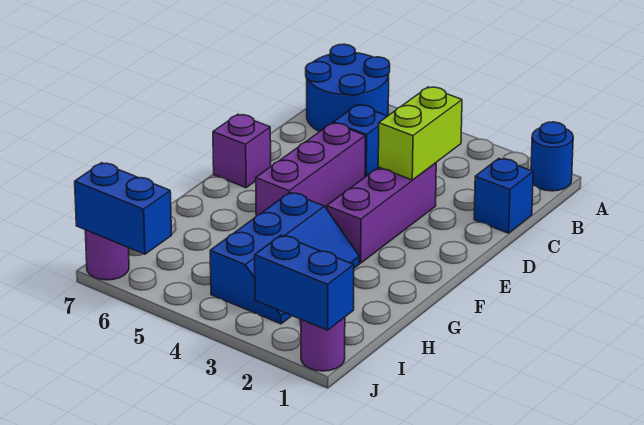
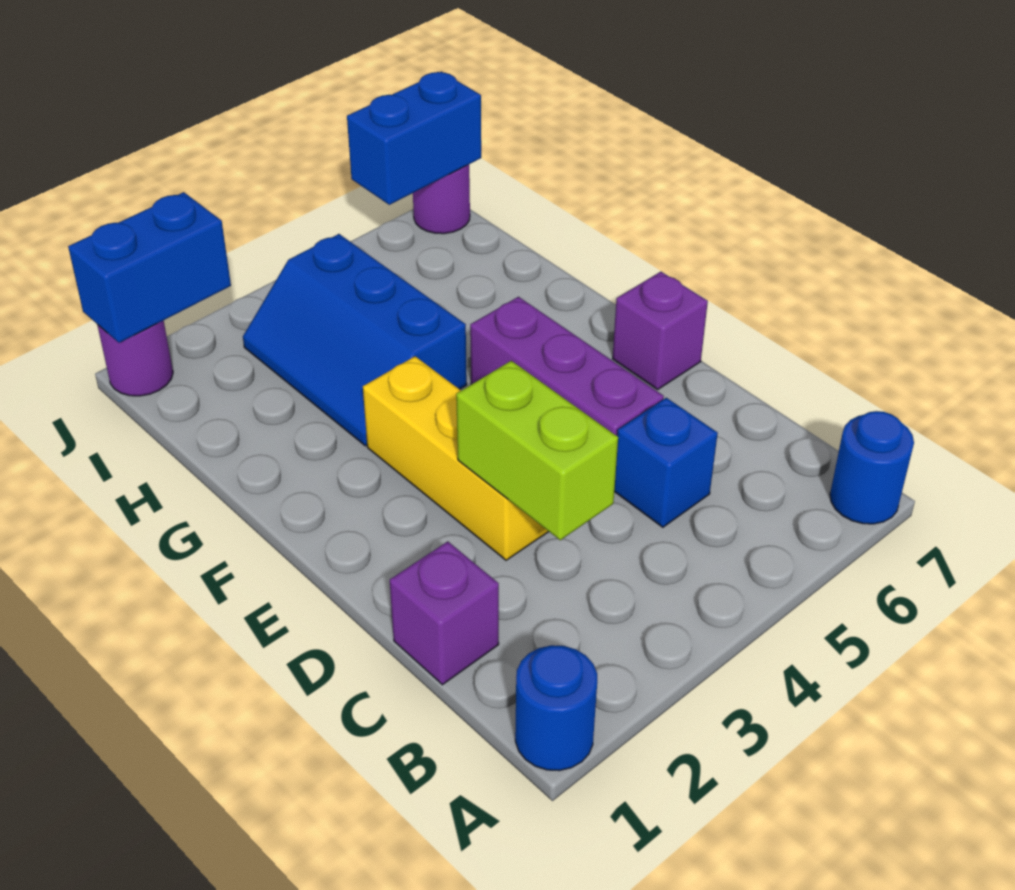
blue round brick A6:B7 level 1 -> blue round brick A7 level 1
blue brick C1 level 1 -> purple brick C1 level 1
purple brick D3:F3 level 1 -> yellow brick D3:F3 level 1

